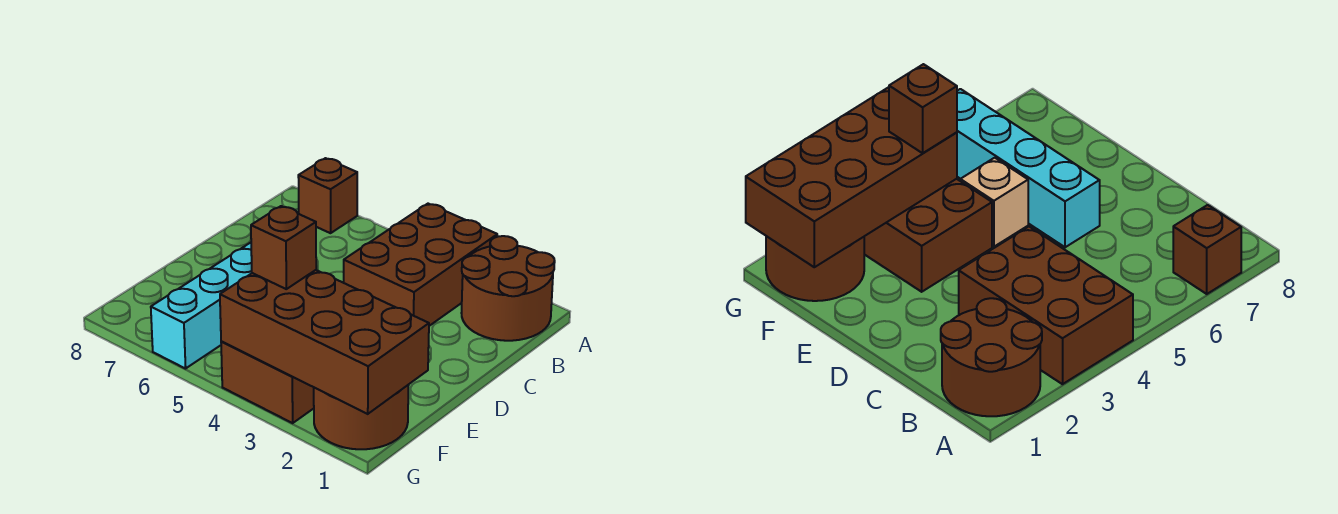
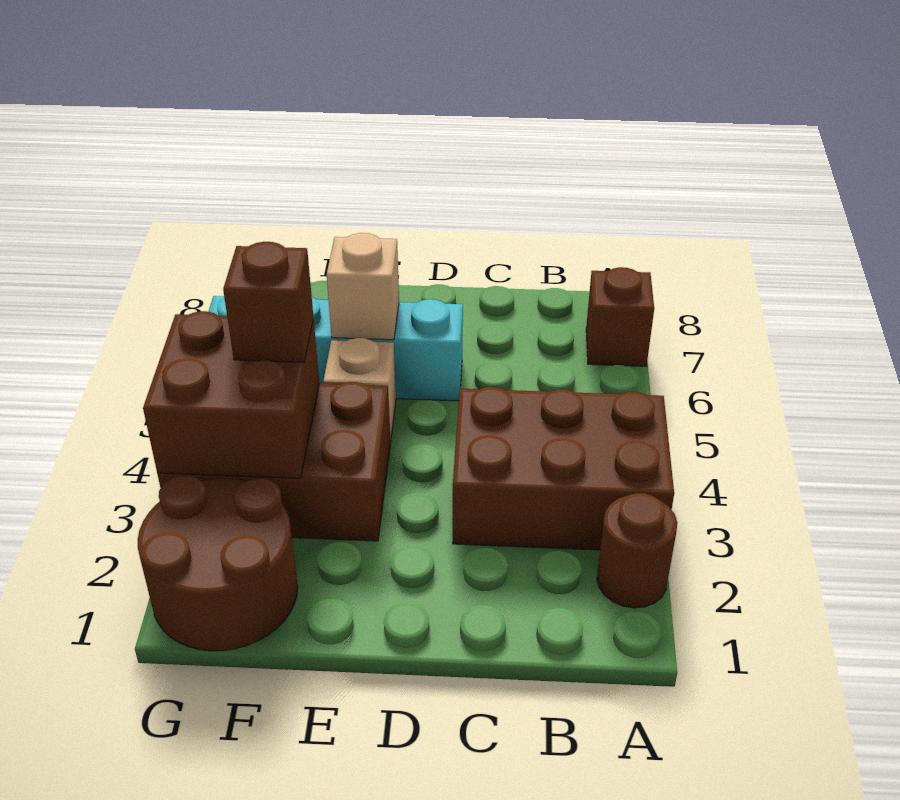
brown round brick A1:B2 level 1 -> brown round brick A2 level 1
none -> tan brick E6 level 2
brown brick F1:G4 level 2 -> brown brick F3:G4 level 2

